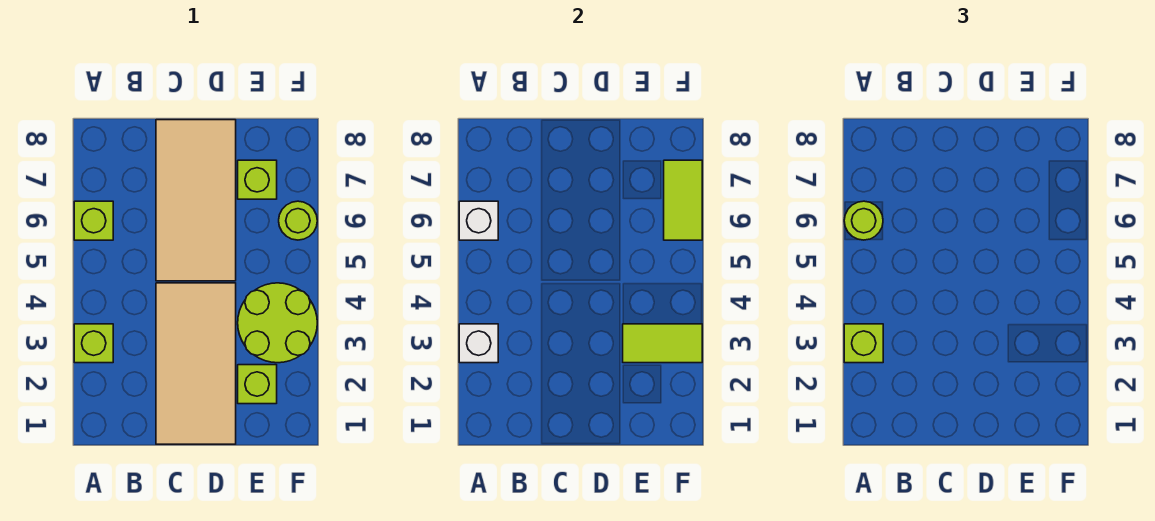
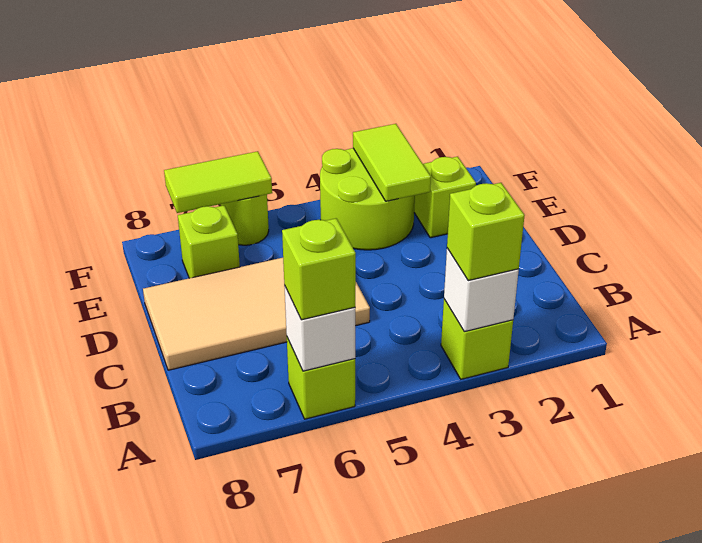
lime round brick A6 level 3 -> lime brick A6 level 3
tan tile C1:D4 level 1 -> none

